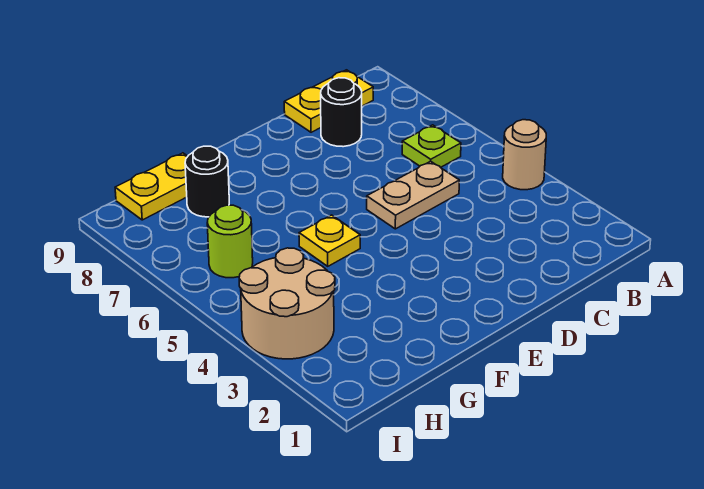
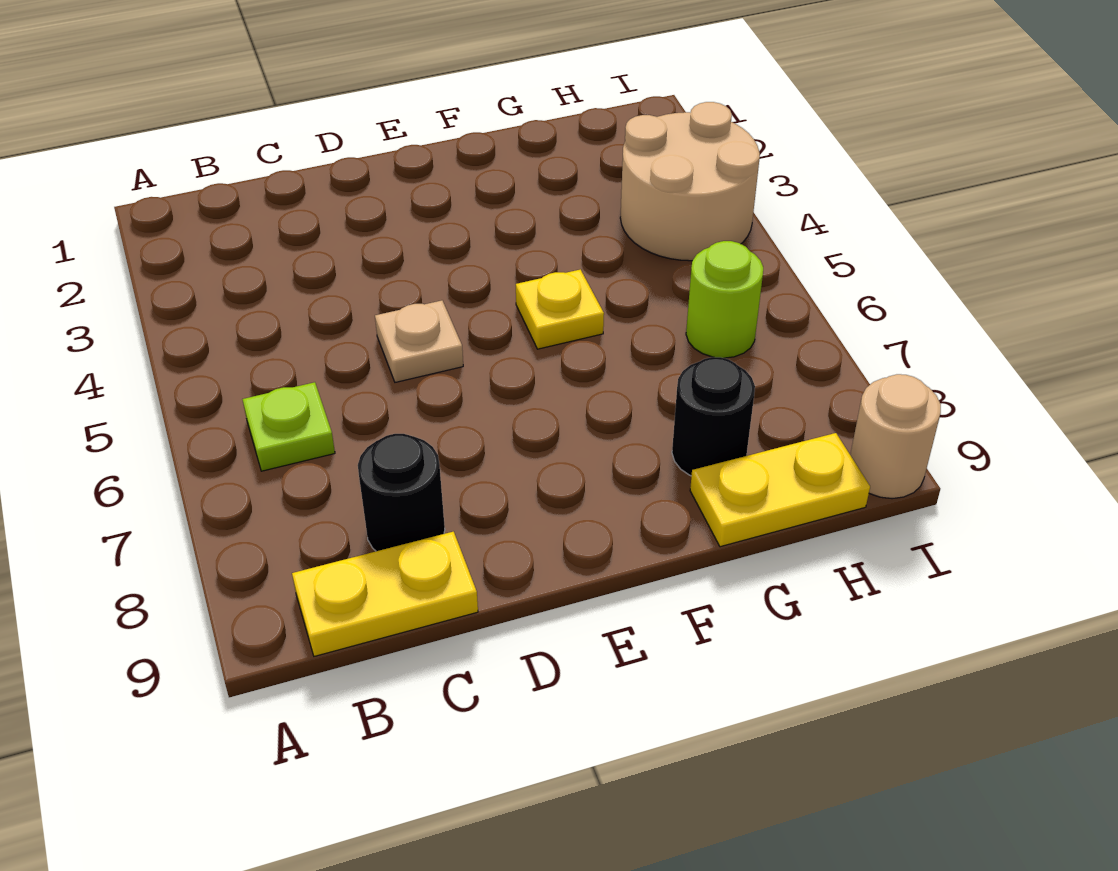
tan round brick A4 level 1 -> tan round brick I9 level 1
tan plate C5:D5 level 1 -> tan plate D5 level 1

